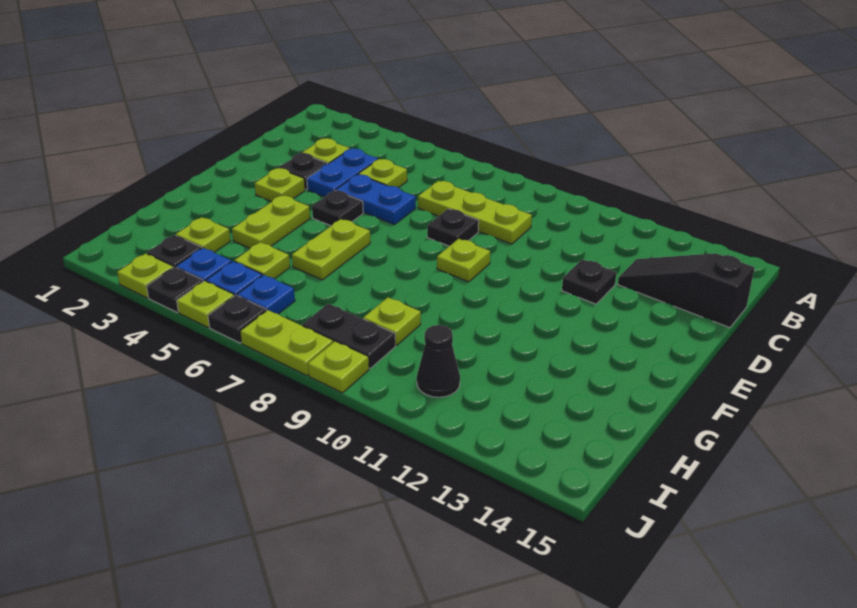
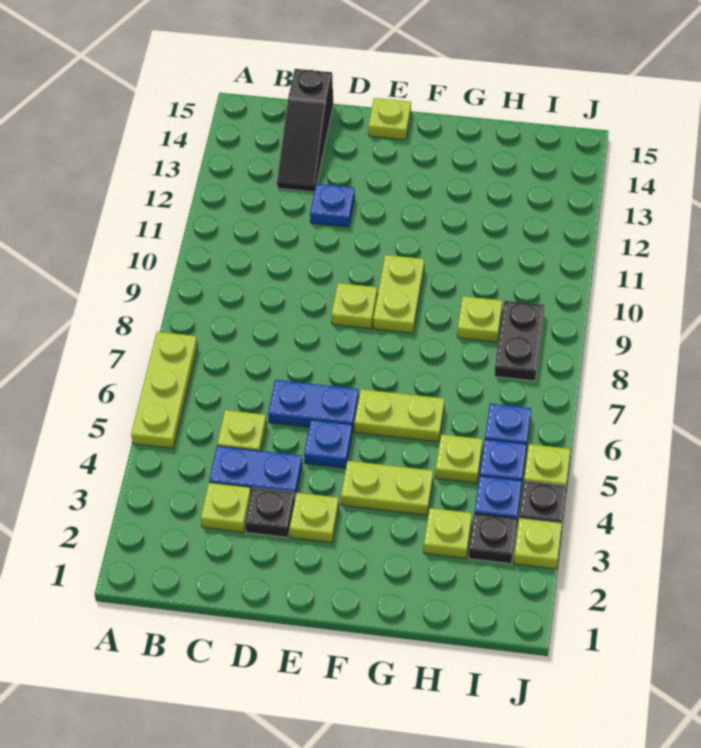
lime plate C7:C9 level 1 -> lime plate A5:A7 level 1
blue plate D5:D6 level 1 -> blue plate D6:E6 level 1
black plate D8 level 1 -> none
black plate D12 level 1 -> blue plate D12 level 1
black plate E5 level 1 -> blue plate E5 level 1
black cone I11 level 1 -> none
black plate J6 level 1 -> none
lime plate J7:J8 level 1 -> lime plate F9:F10 level 1
lime plate J9 level 1 -> lime plate E15 level 1

